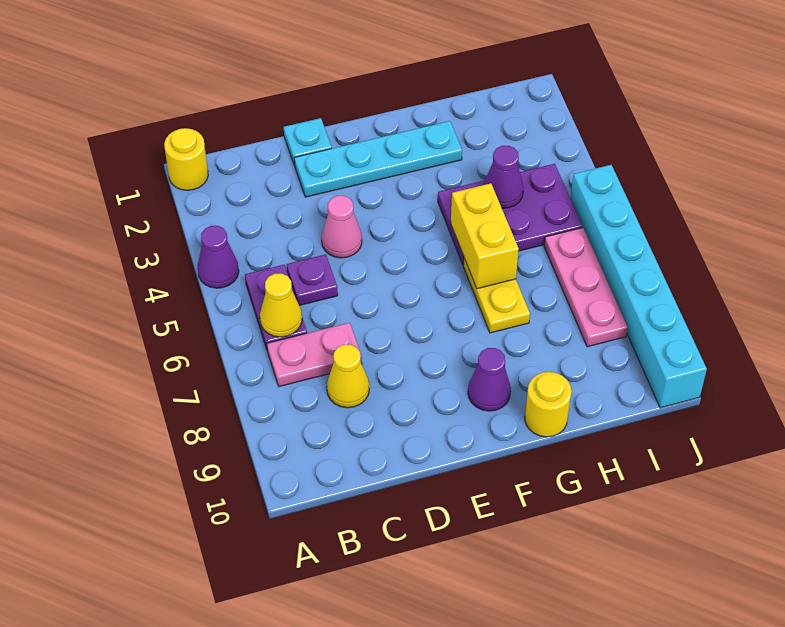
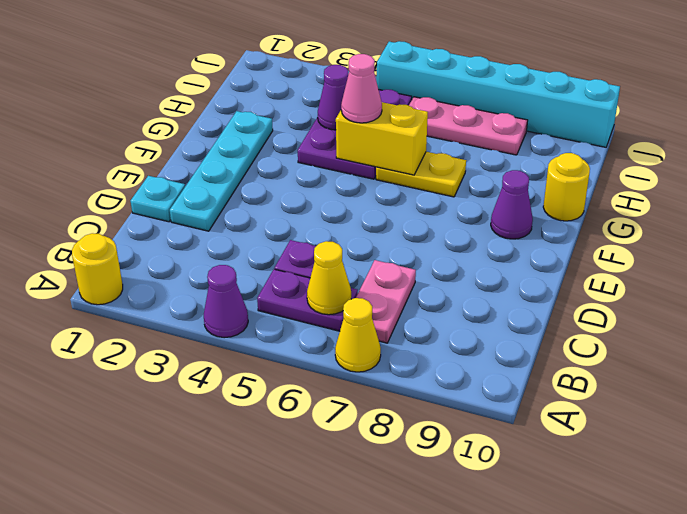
yellow cone C8 level 1 -> yellow cone A7 level 1
pink cone D4 level 1 -> pink cone G5 level 3

